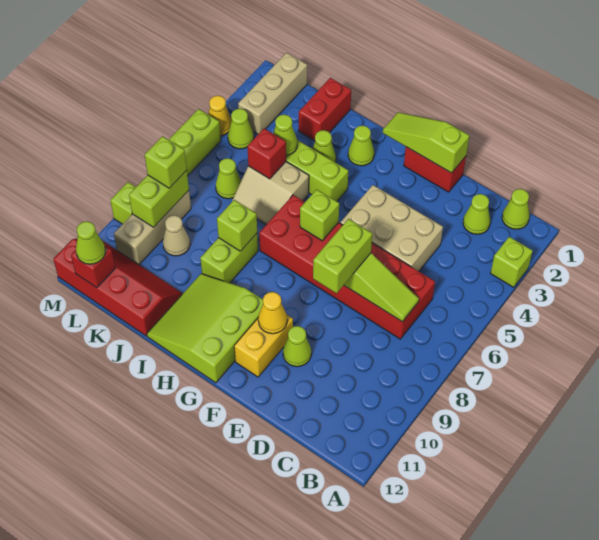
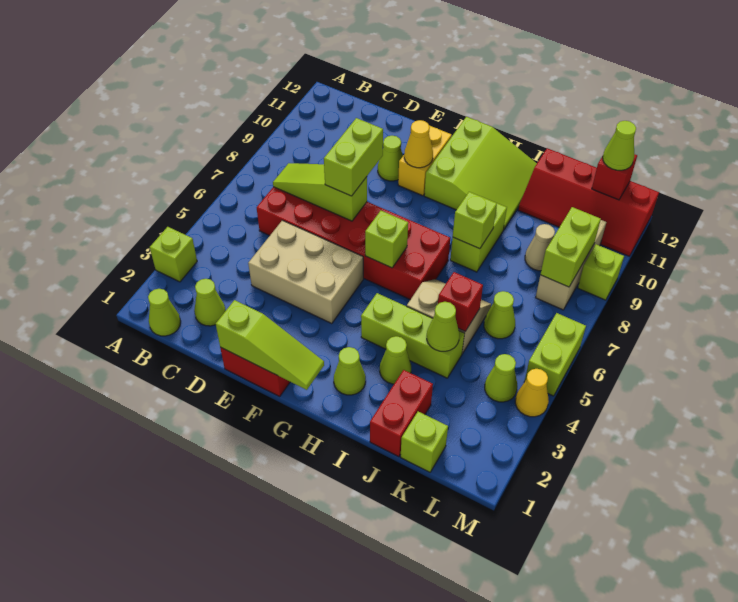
tan brick L1:L3 level 1 -> none
lime brick L8 level 3 -> lime brick K1 level 1

